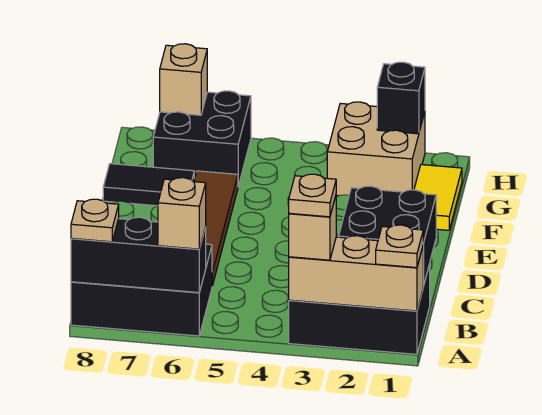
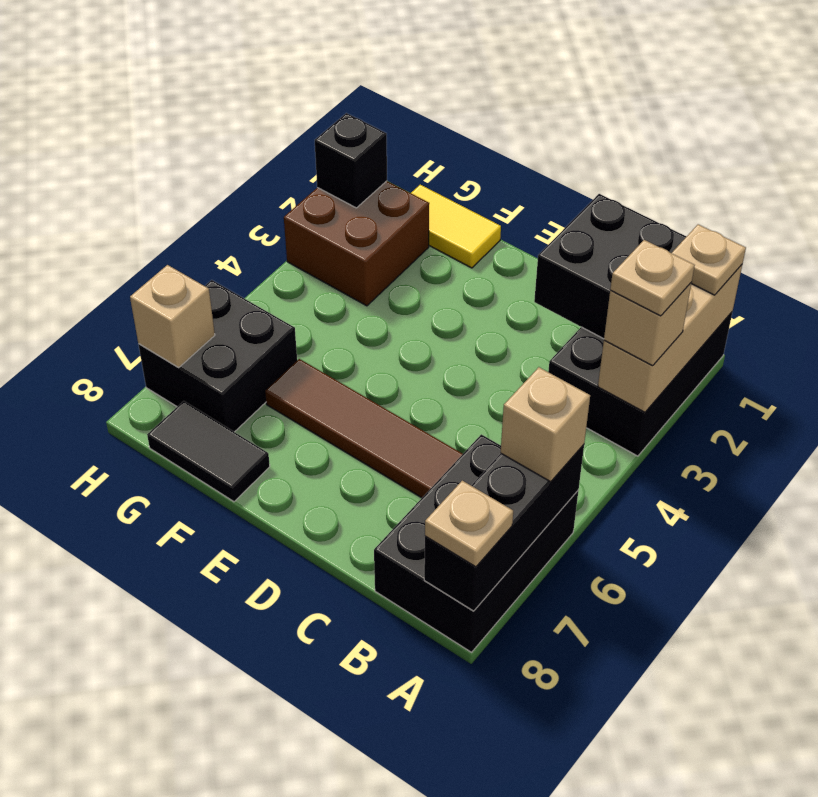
black tile F7:F8 level 1 -> black tile F8:G8 level 1
tan brick G2:H3 level 1 -> brown brick G2:H3 level 1

